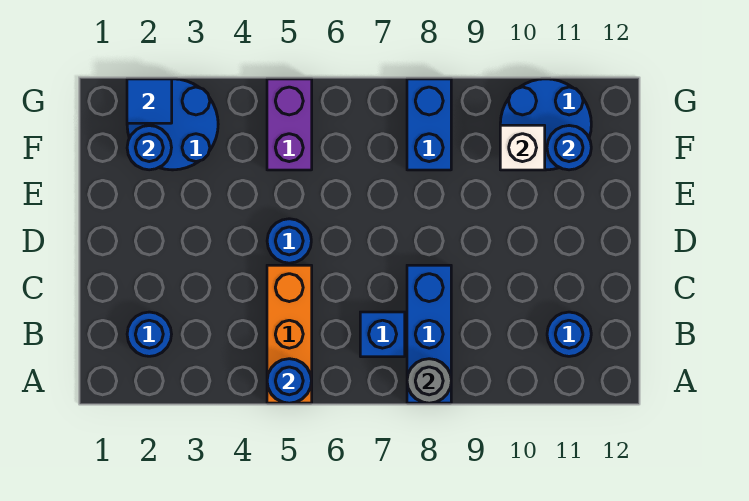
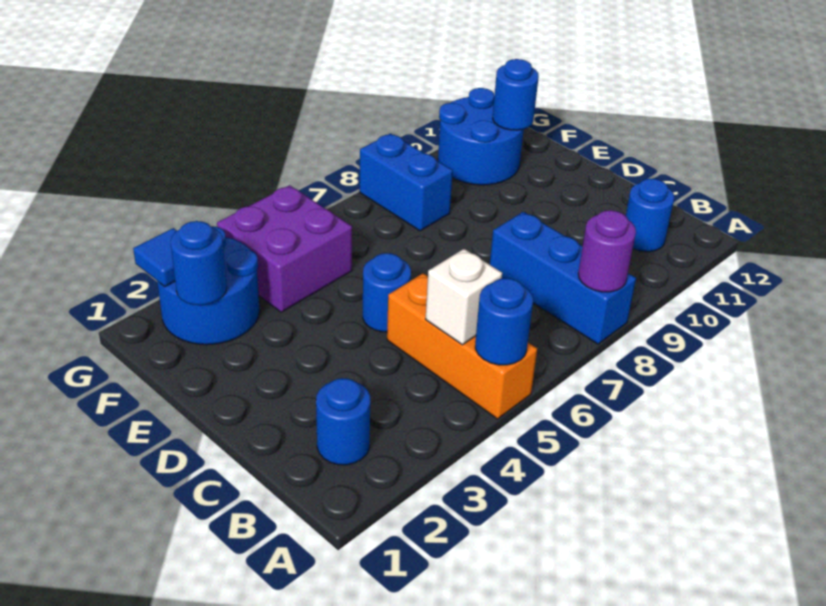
grey round brick A8 level 2 -> purple round brick A8 level 2
blue brick B7 level 1 -> none
purple brick F5:G5 level 1 -> purple brick F4:G5 level 1
white brick F10 level 2 -> white brick B5 level 2

